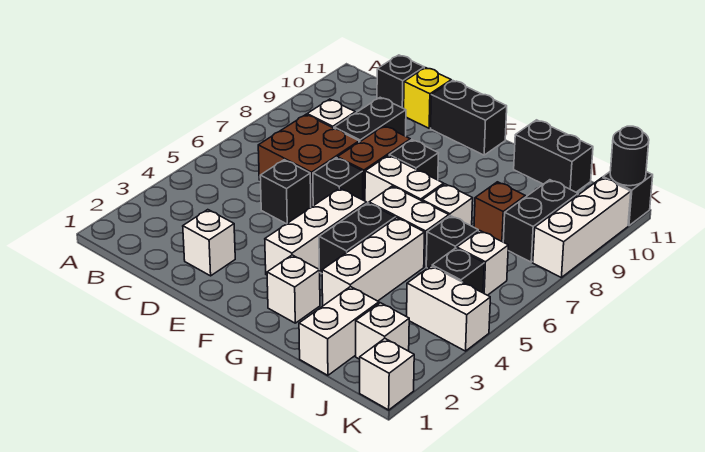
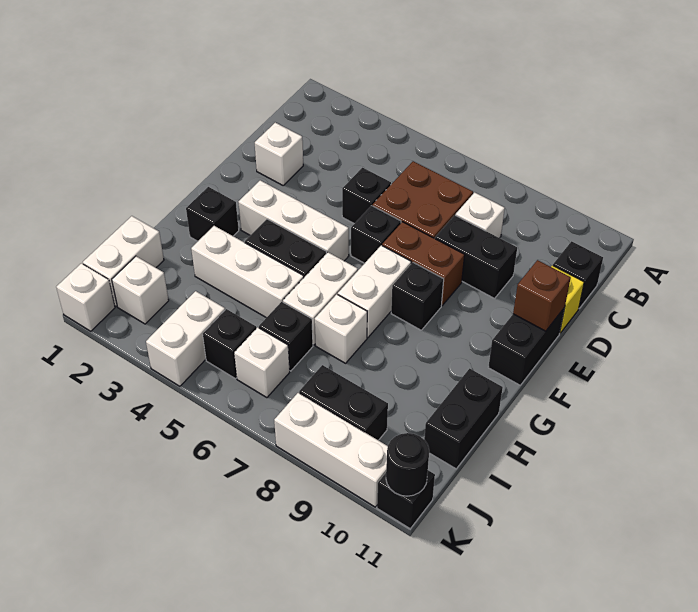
white brick G2 level 1 -> black brick G2 level 1
white brick I1:I2 level 1 -> white brick I1:J1 level 1
brown brick I8 level 1 -> brown brick E11 level 2

